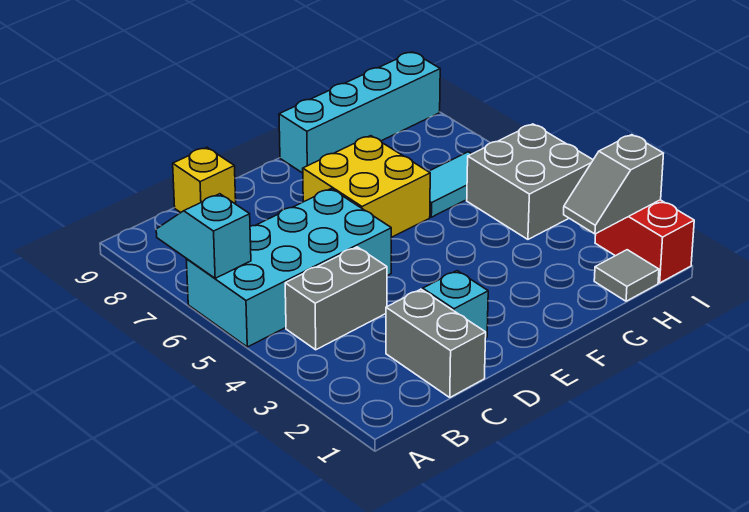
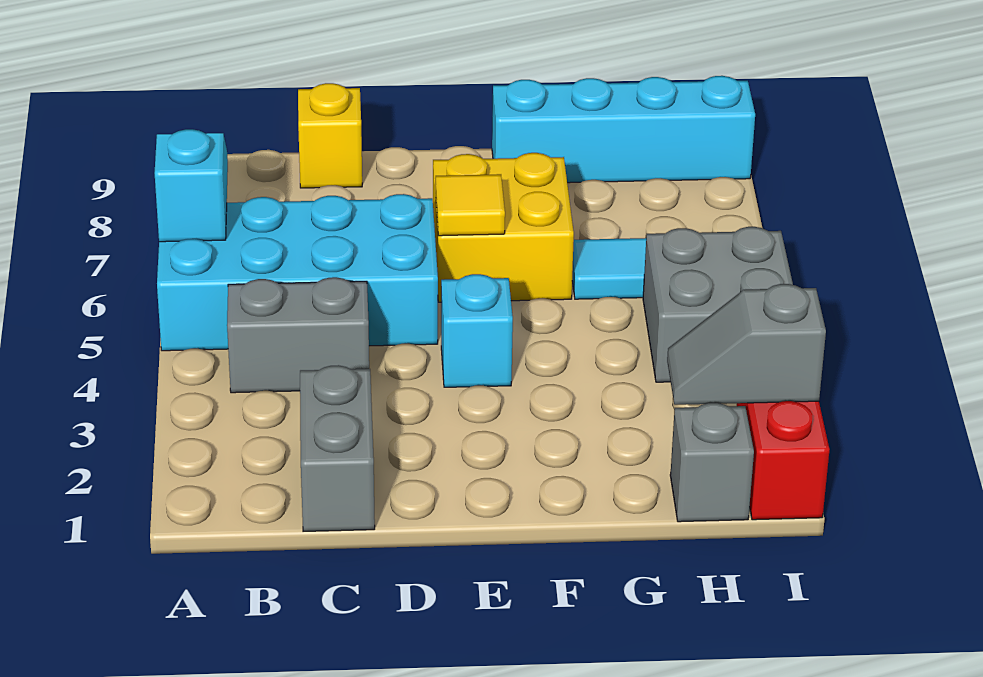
cyan brick D2 level 1 -> cyan brick E4 level 1
none -> yellow tile E6 level 2
grey tile H1 level 1 -> grey brick H1 level 1

